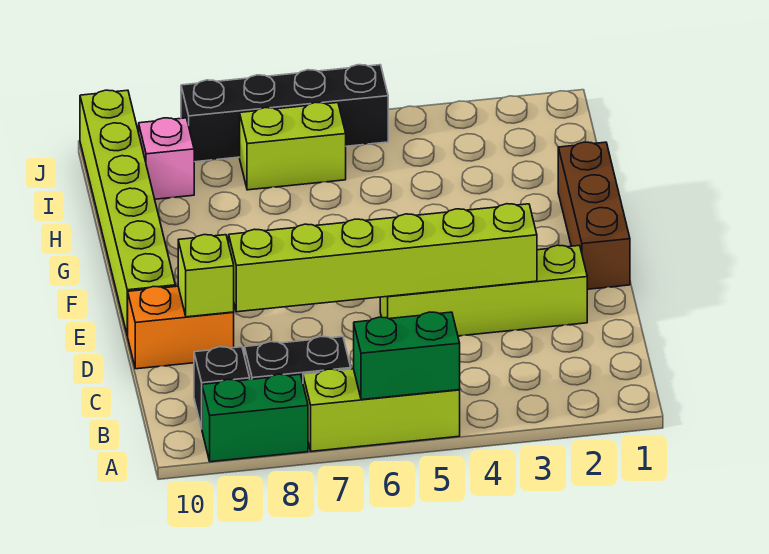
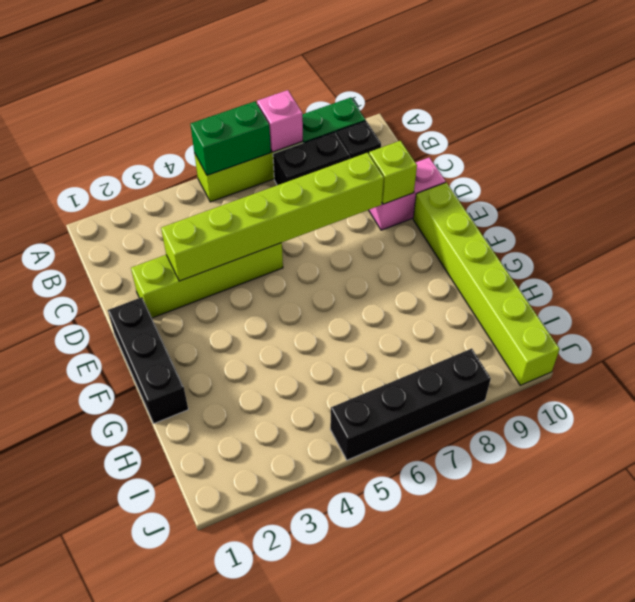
orange brick D9:D10 level 1 -> pink brick D9:D10 level 1
brown brick E1:G1 level 1 -> black brick E1:G1 level 1
lime brick I6:I7 level 1 -> none
pink brick I9 level 1 -> pink brick A7 level 2

